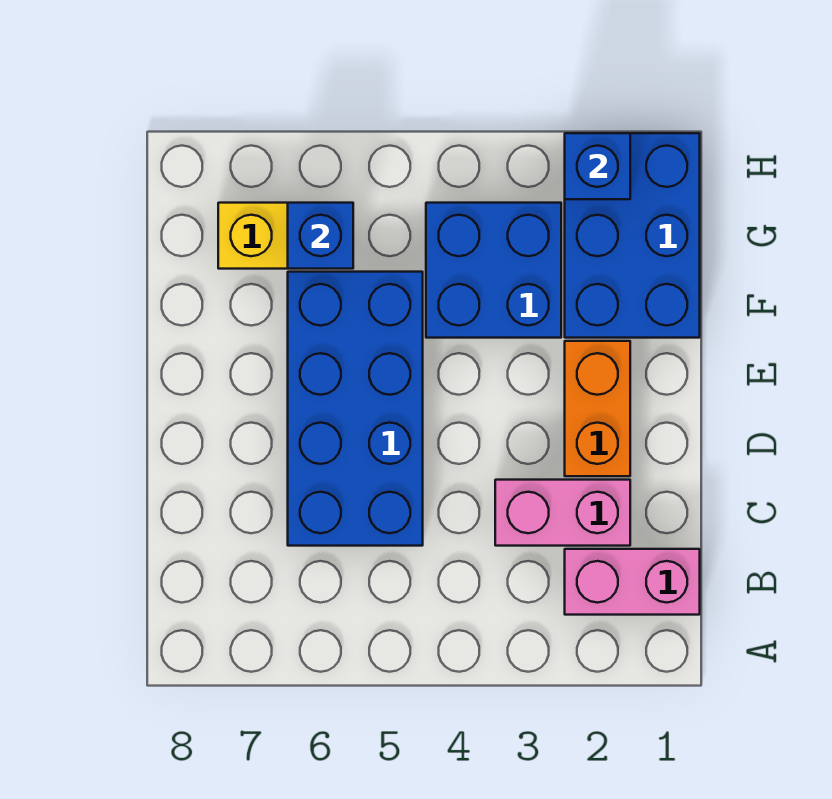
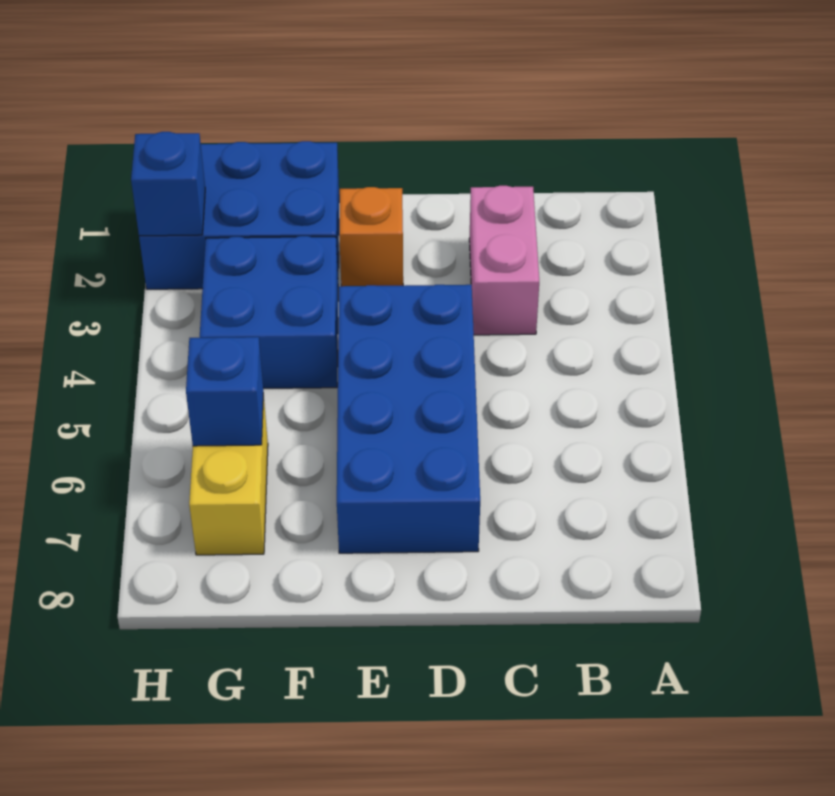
pink brick B1:B2 level 1 -> none
blue brick C5:F6 level 1 -> blue brick D4:E7 level 1
orange brick D2:E2 level 1 -> orange brick E2 level 1

